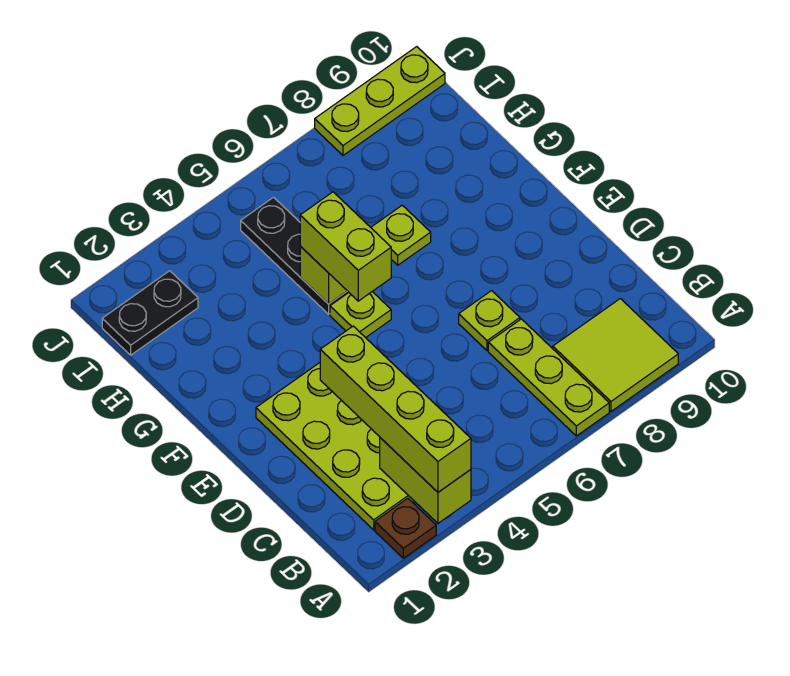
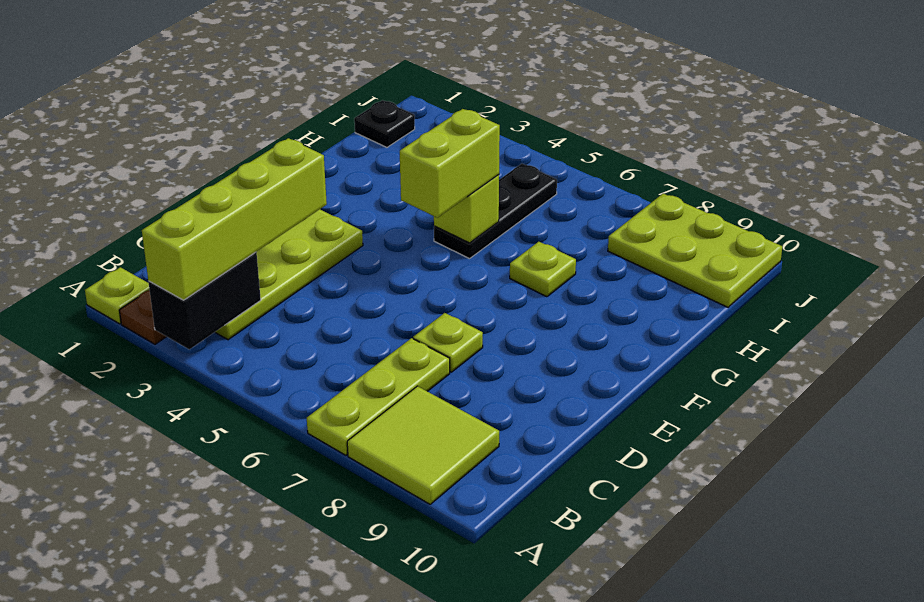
lime brick A3:B3 level 2 -> black brick A3:B3 level 2
lime plate F5 level 1 -> lime plate A1 level 1
black plate I1:I2 level 1 -> black plate I1 level 1
lime plate J8:J10 level 1 -> lime plate I8:J10 level 1

